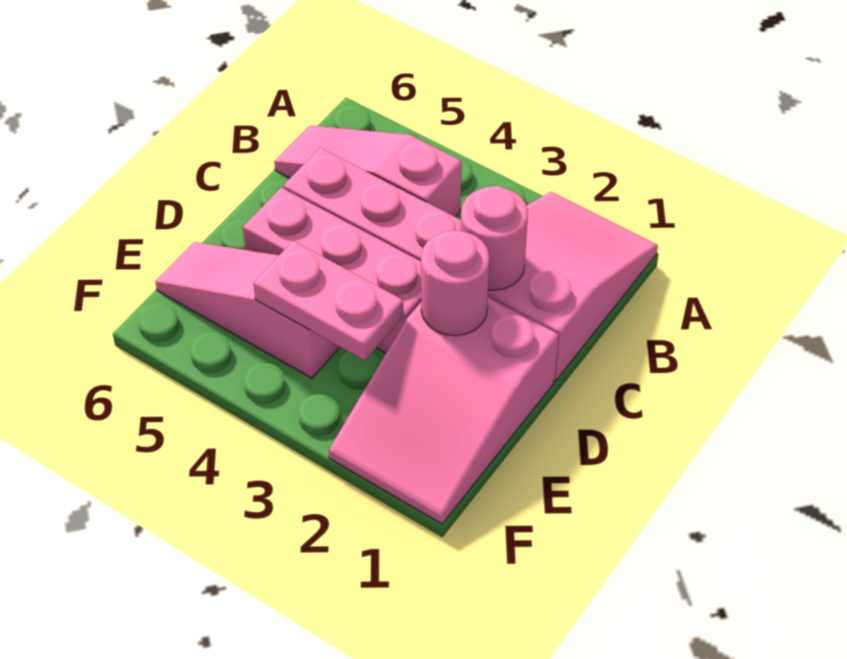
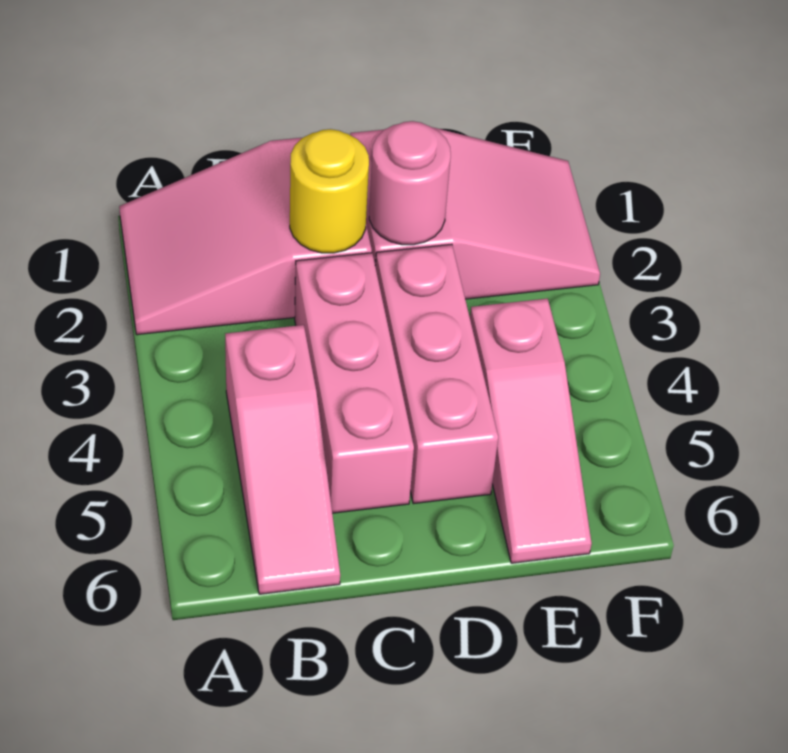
pink round brick C2 level 2 -> yellow round brick C2 level 2
pink plate E3:E4 level 2 -> none

